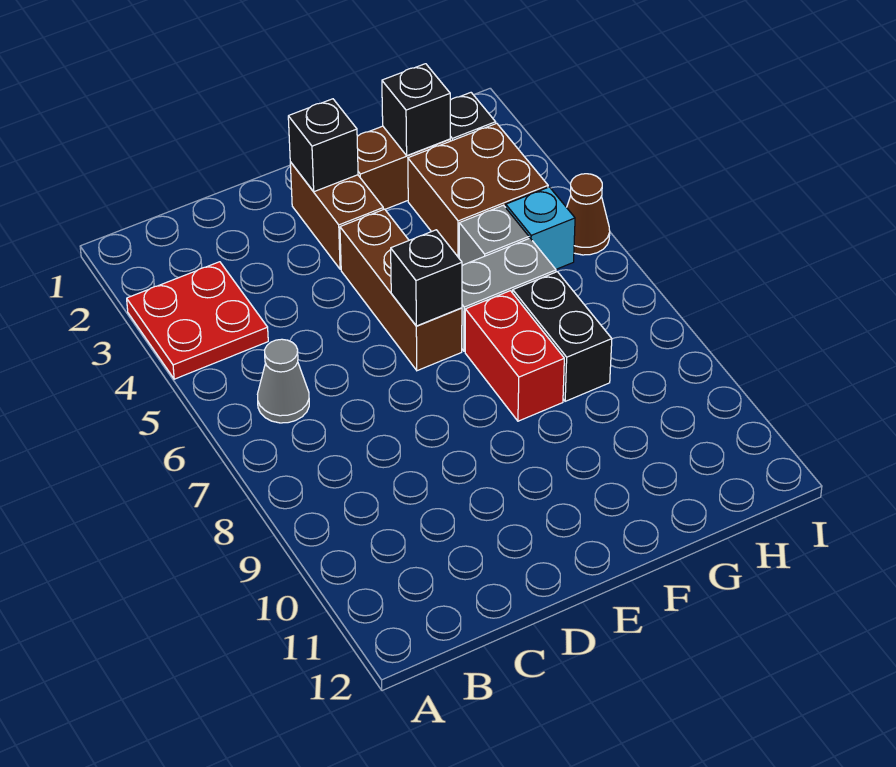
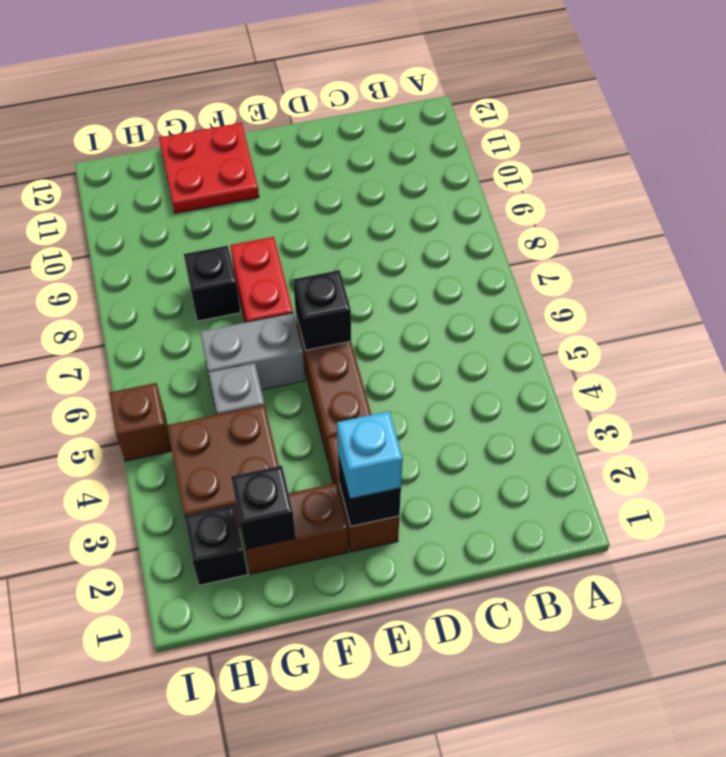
red plate A3:B4 level 1 -> red plate F11:G12 level 1
grey cone B6 level 1 -> none
black brick G7:G8 level 1 -> black brick G8 level 1
cyan brick H5 level 1 -> cyan brick E2 level 3
brown cone I5 level 1 -> brown brick I5 level 1

